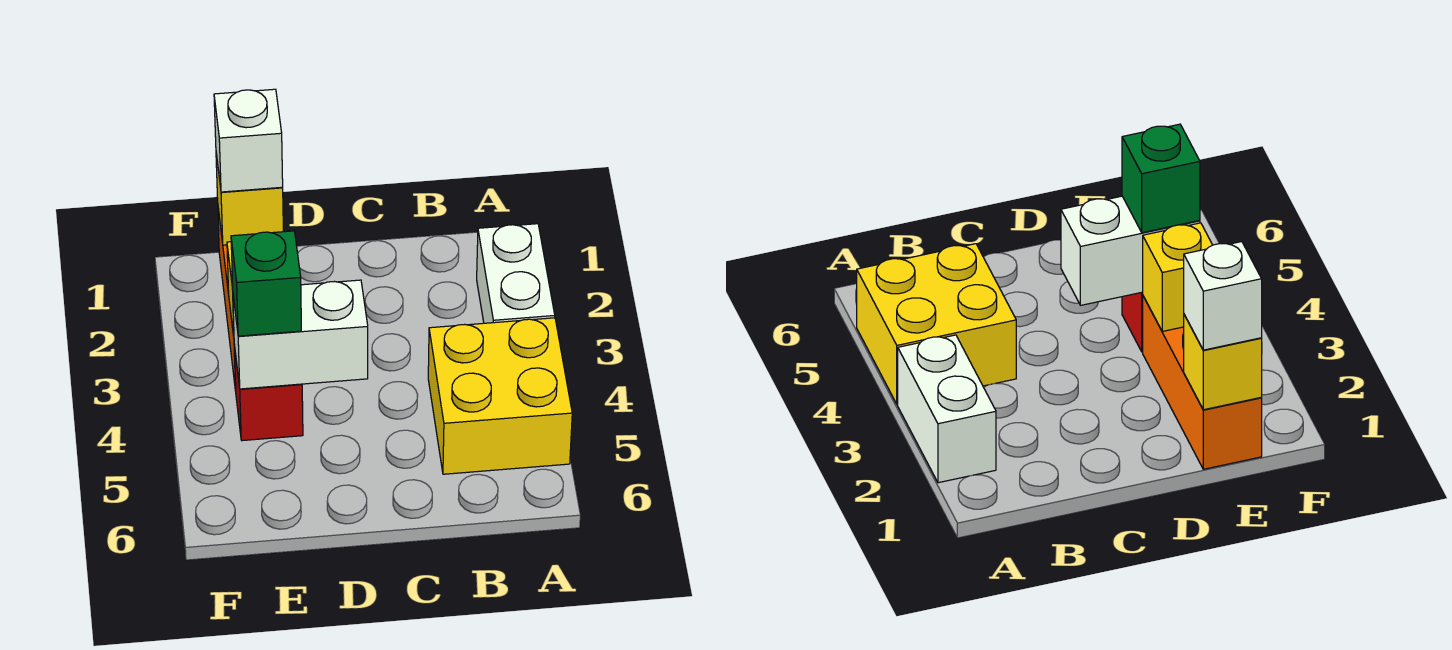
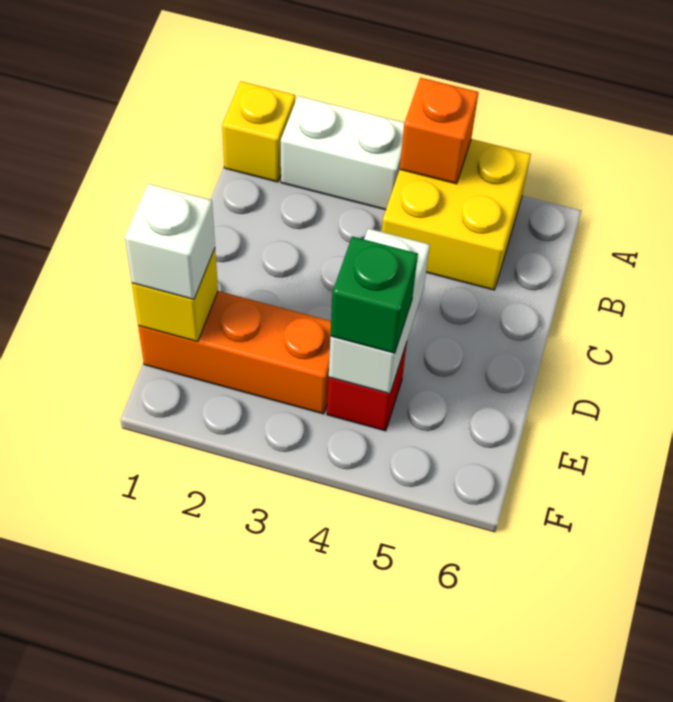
none -> orange brick A4 level 2
yellow brick E3 level 2 -> yellow brick A1 level 1

